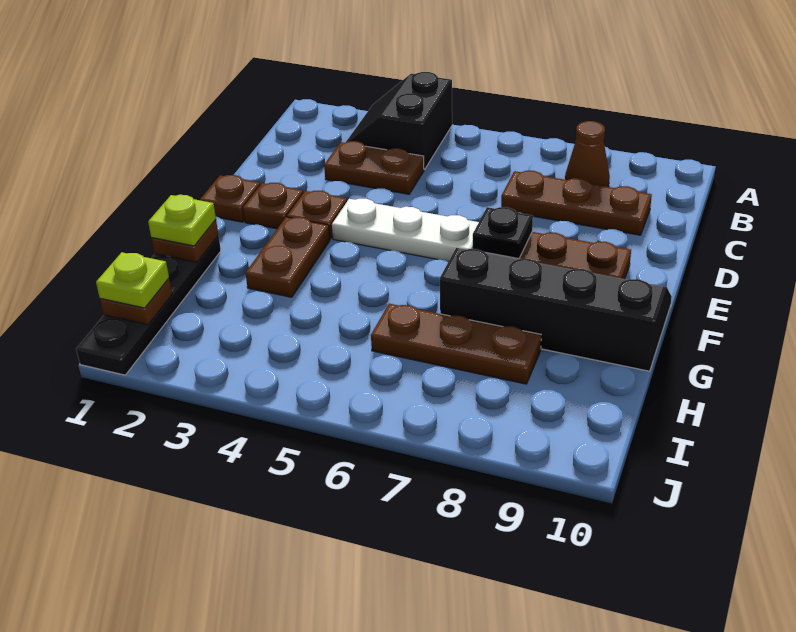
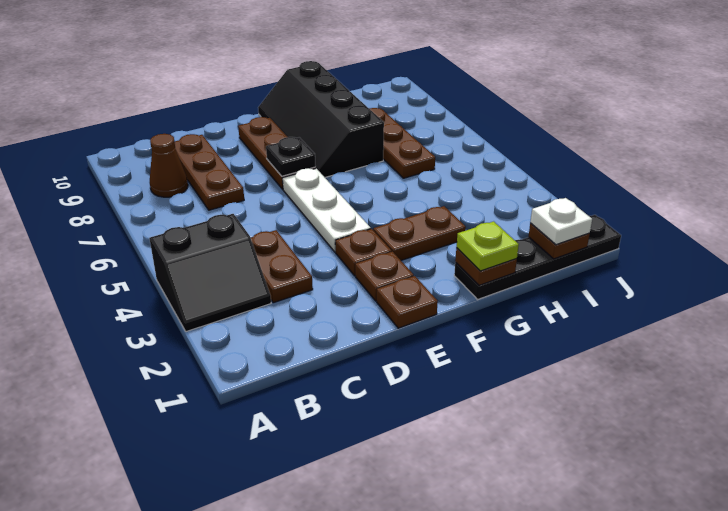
lime plate I1 level 3 -> white plate I1 level 3

